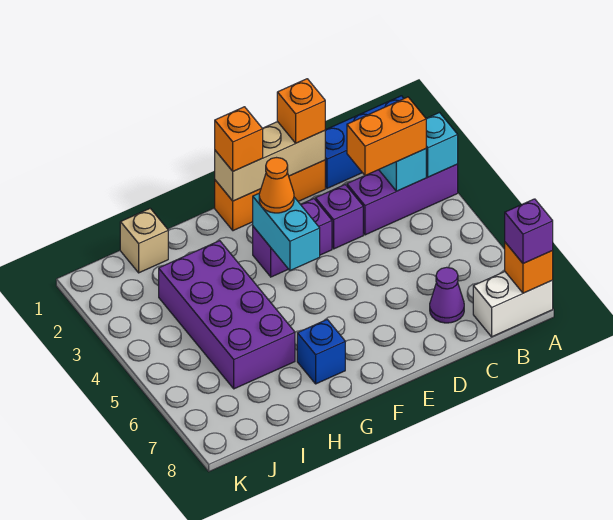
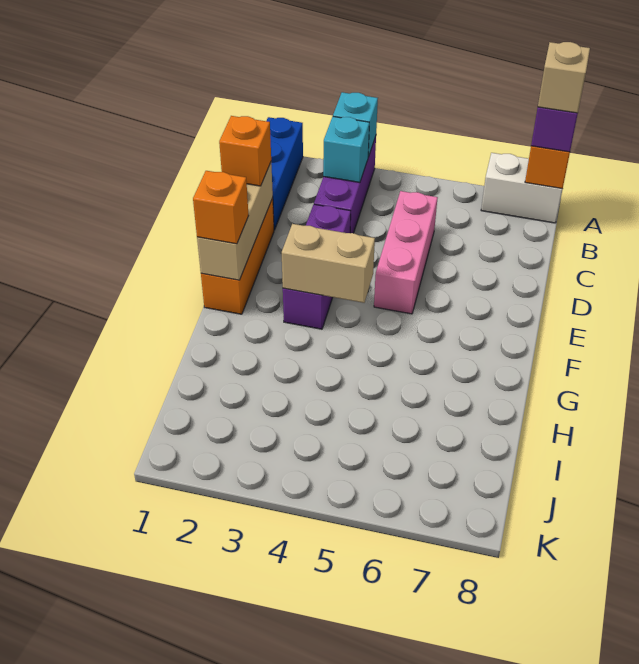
white brick A8:B8 level 1 -> white brick A7:A8 level 1
orange brick B3:C3 level 3 -> none
none -> pink brick C5:E5 level 1
purple cone C7 level 1 -> none
cyan brick F3:F4 level 2 -> tan brick F3:F4 level 2
orange cone F3 level 3 -> none
blue brick G7 level 1 -> none
purple brick H3:I6 level 1 -> none
tan brick I1 level 1 -> tan brick A8 level 4

